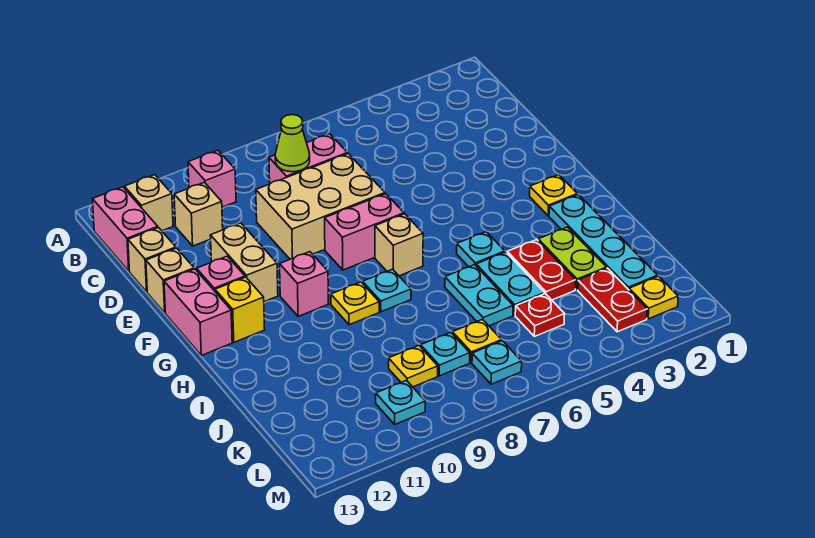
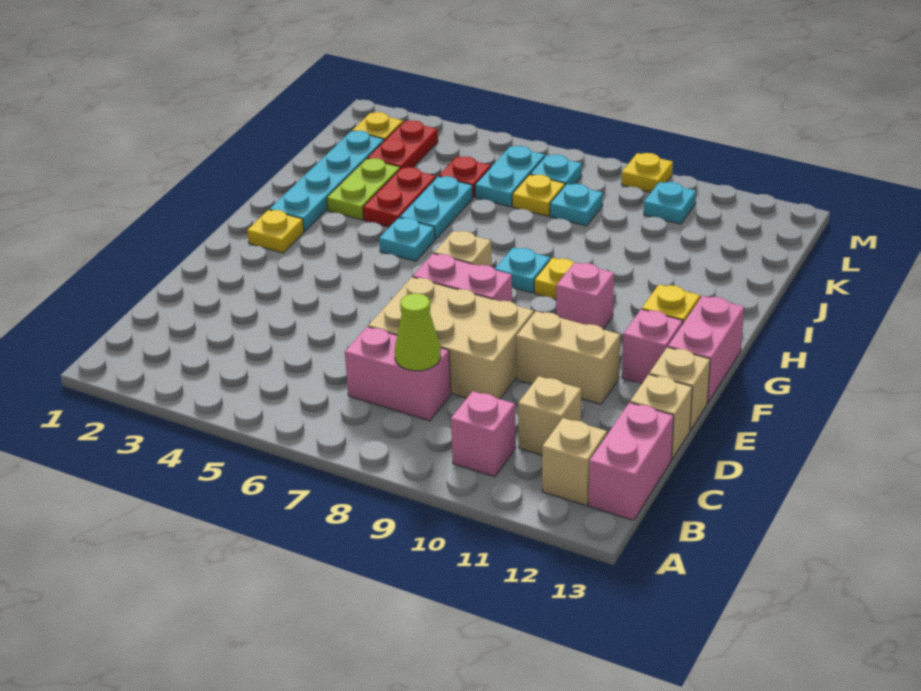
tan brick E11:F11 level 1 -> tan brick E10:E11 level 1
cyan plate I6:J6 level 1 -> cyan plate K6:L6 level 1
yellow plate K9 level 1 -> yellow plate M9 level 1

